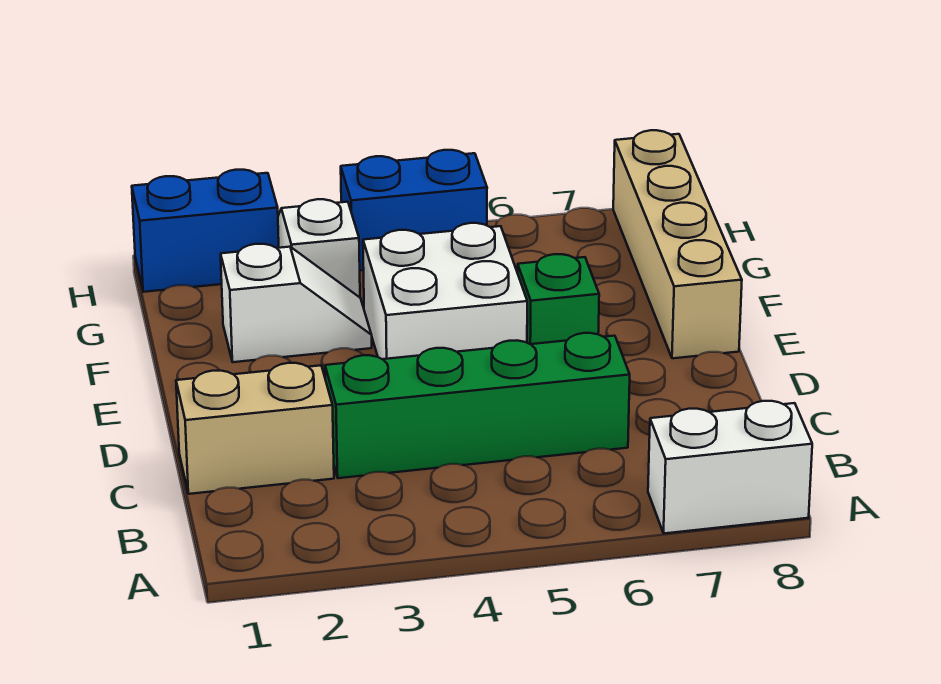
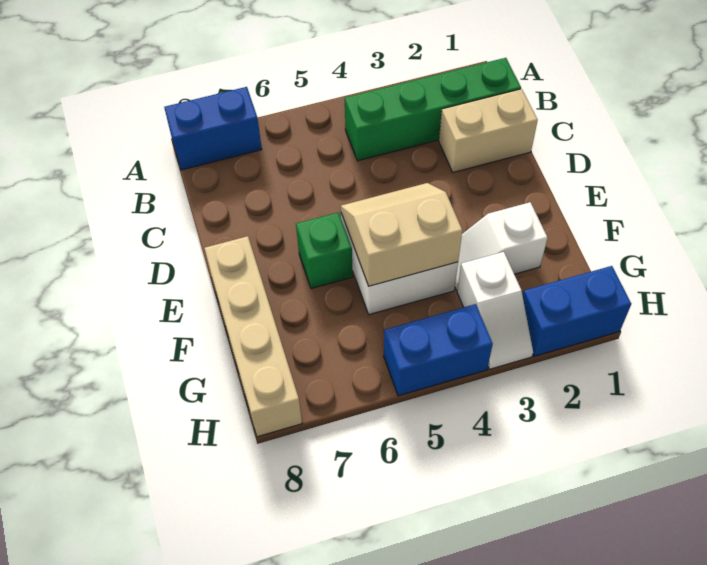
white brick A7:A8 level 1 -> blue brick A7:A8 level 1
green brick C3:C6 level 1 -> green brick B1:B4 level 1
none -> tan slope E4:F5 level 2 top F

